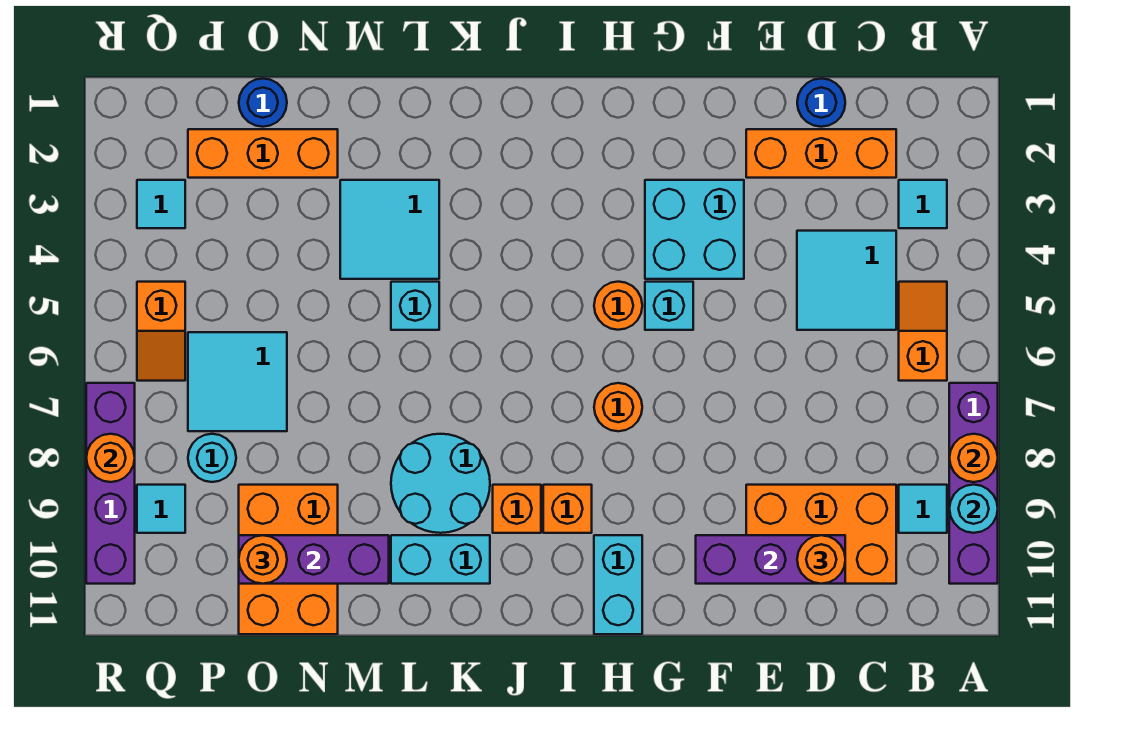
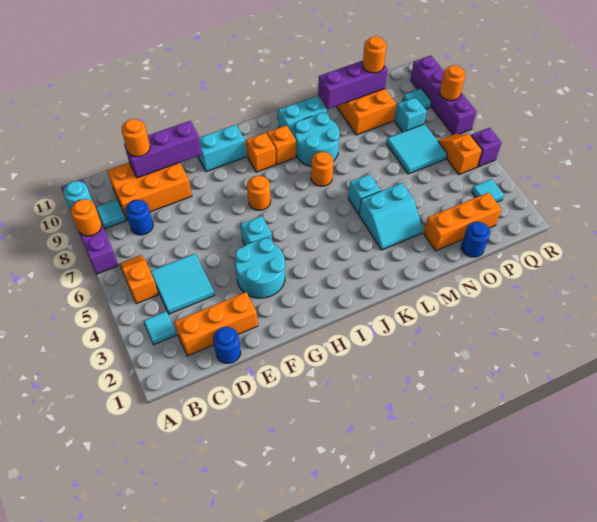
orange slope B5:B6 level 1 top 6 -> orange slope B5:B6 level 1 top 5
none -> blue round brick C8 level 1
cyan brick F3:G4 level 1 -> cyan round brick F3:G4 level 1
orange round brick H5 level 1 -> orange round brick K7 level 1
cyan brick H10:H11 level 1 -> cyan brick G10:H10 level 1
cyan tile L3:M4 level 1 -> cyan slope L3:M4 level 1 top 4
cyan round brick P8 level 1 -> cyan brick P8 level 1
none -> purple brick R5 level 1

